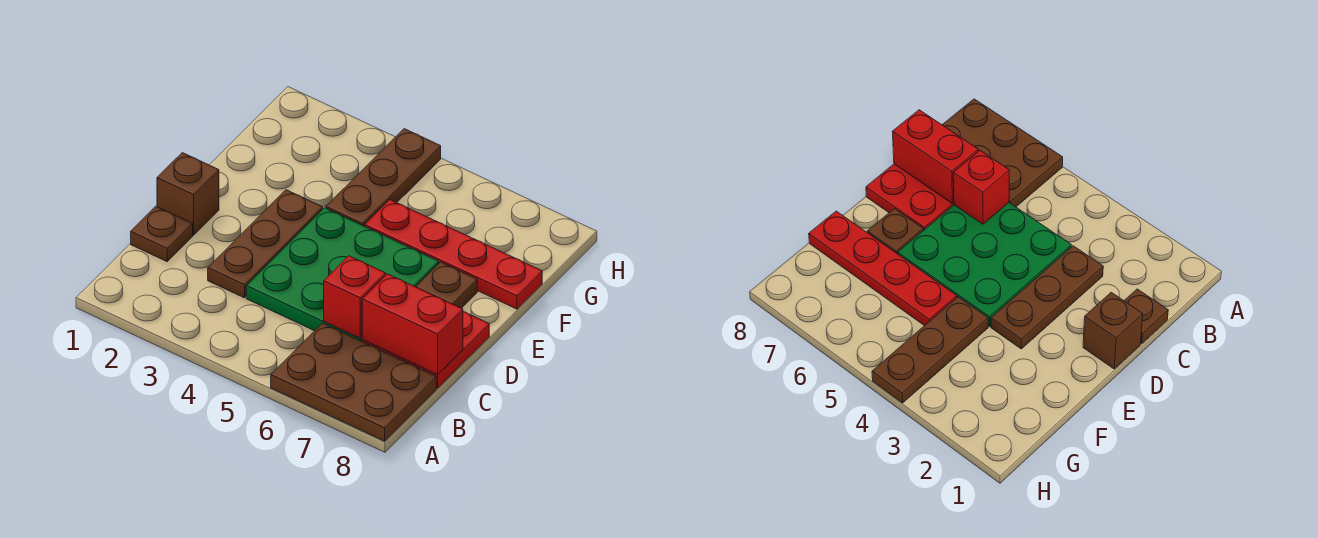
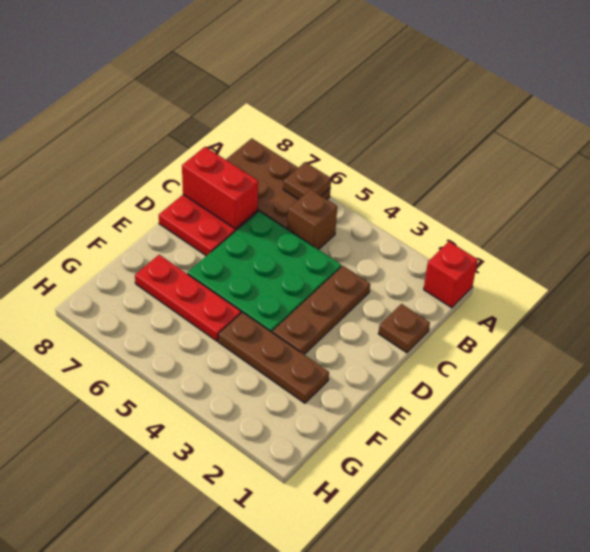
red brick C6 level 2 -> red brick A1 level 1
brown brick D1 level 1 -> brown brick B5 level 1
brown plate E7 level 1 -> brown plate A6 level 2
brown plate F4:H4 level 1 -> brown plate F2:F4 level 1
red plate F5:F8 level 1 -> red plate F5:F7 level 1

